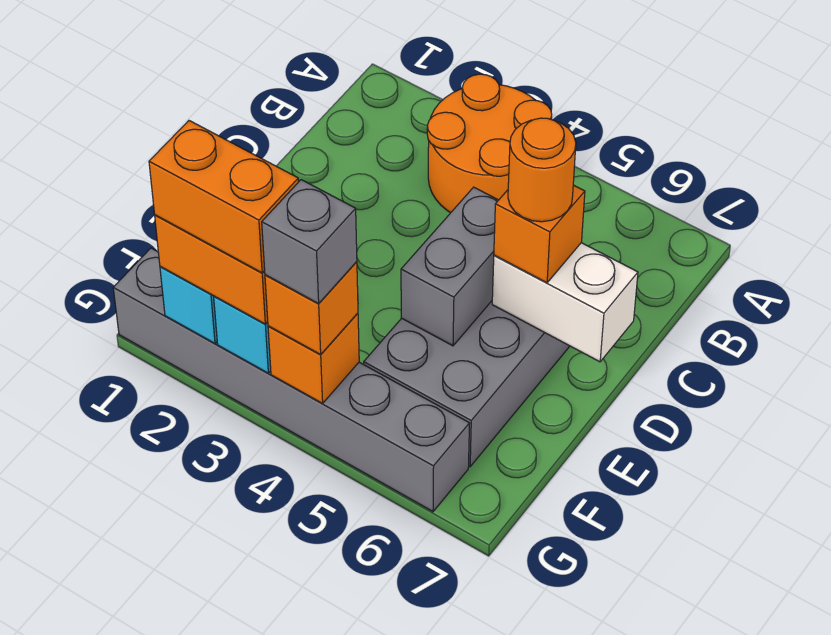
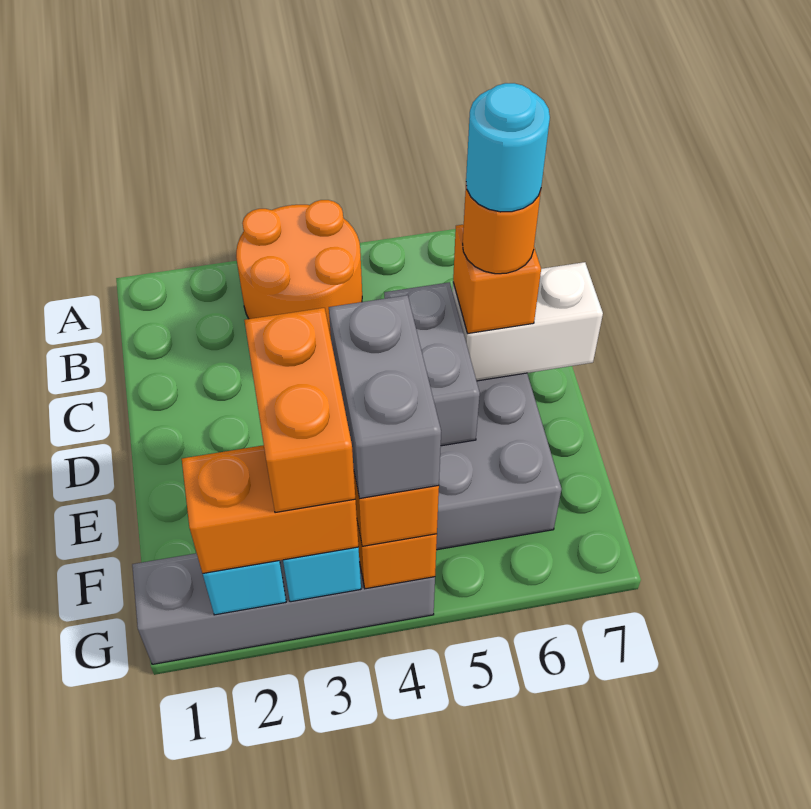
none -> cyan round brick D6 level 5
grey brick G1:G6 level 1 -> grey brick G1:G4 level 1
orange brick G2:G3 level 4 -> orange brick F3:G3 level 4
grey brick G4 level 4 -> grey brick F4:G4 level 4

